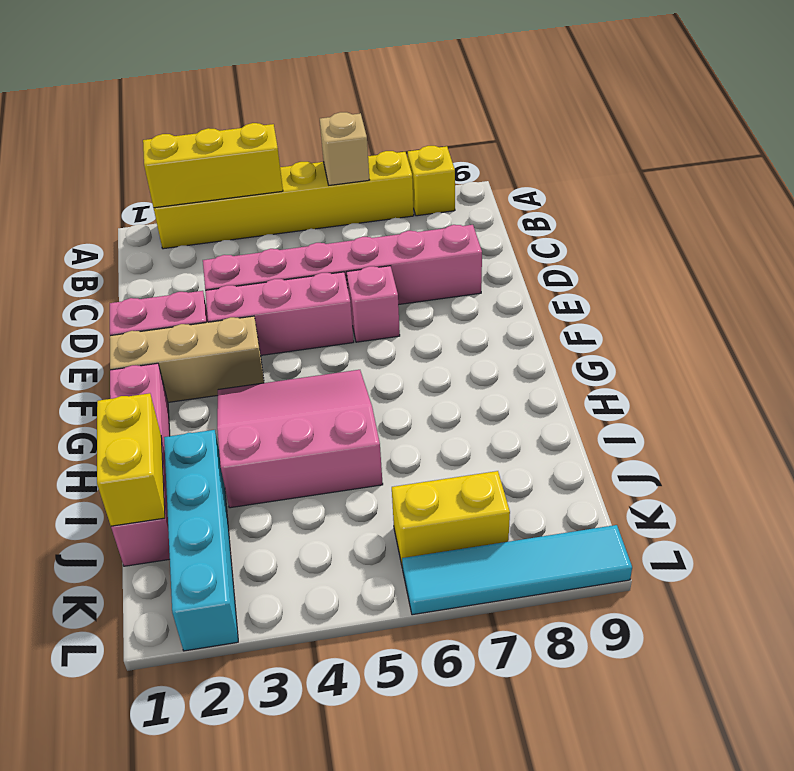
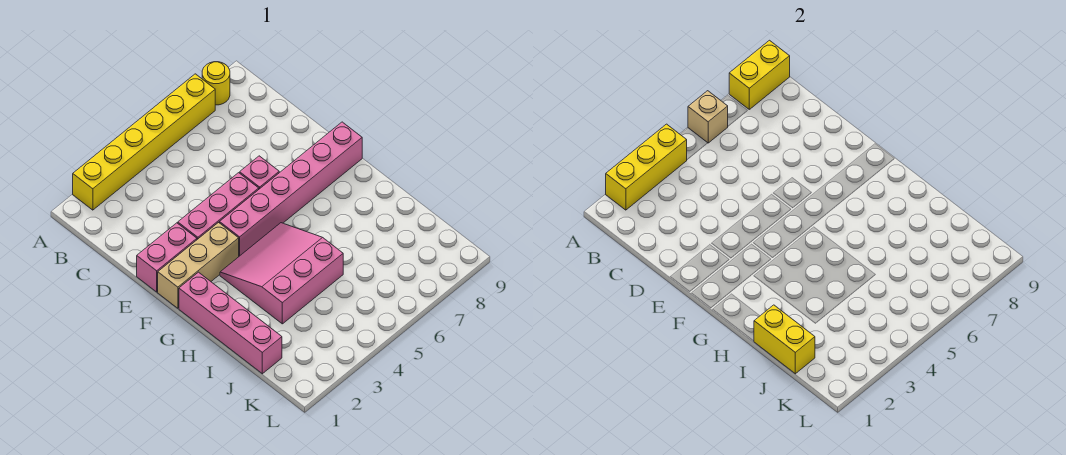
yellow brick A8 level 1 -> yellow round brick A8 level 1
pink brick D3:D8 level 1 -> pink brick F4:F9 level 1
cyan brick I2:L2 level 1 -> none
yellow brick K6:K7 level 1 -> yellow brick A8:A9 level 2
cyan tile L6:L9 level 1 -> none

